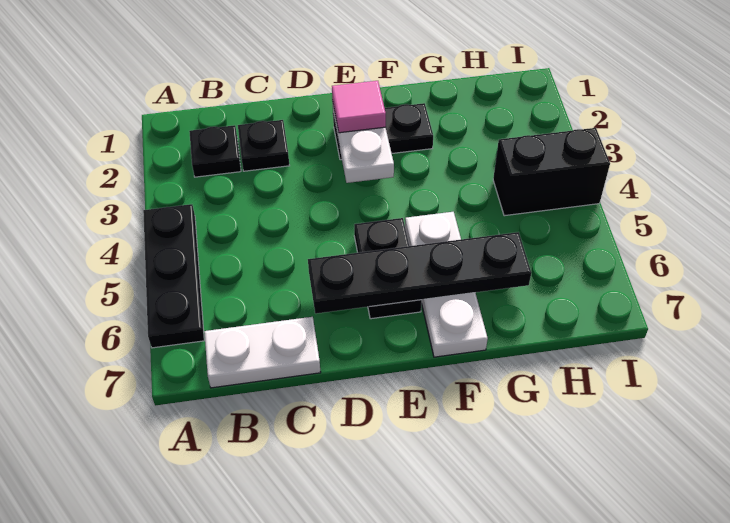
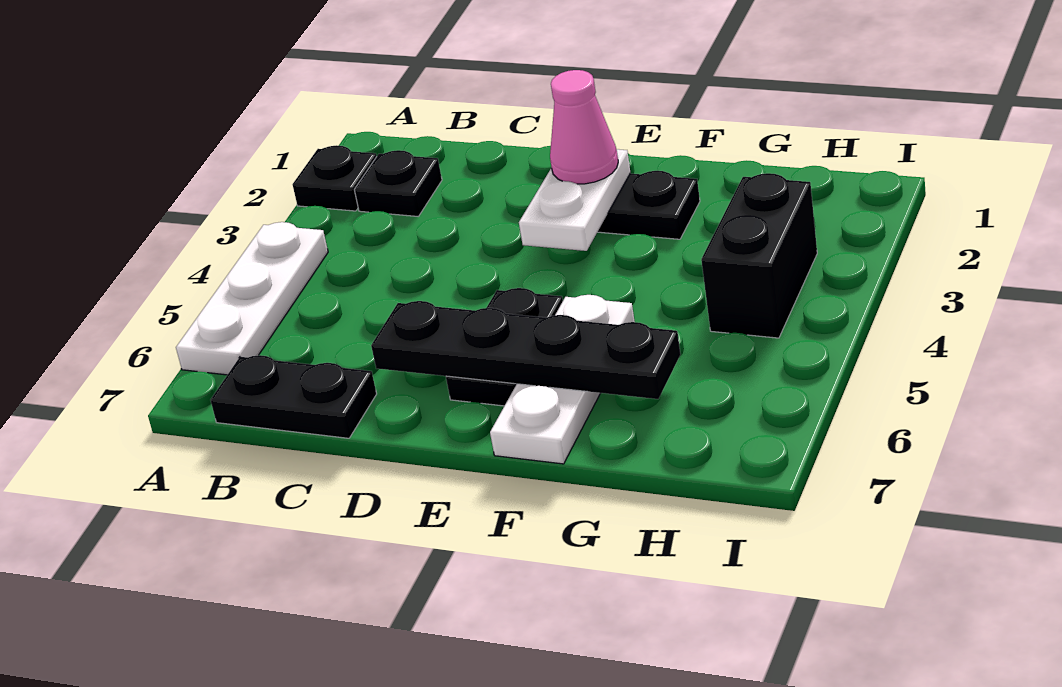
black plate A4:A6 level 1 -> white plate A4:A6 level 1
white plate B7:C7 level 1 -> black plate B7:C7 level 1
black plate C2 level 1 -> black plate A2 level 1
pink tile E2 level 3 -> pink cone E2 level 3
black brick H4:I4 level 1 -> black brick H3:H4 level 1

